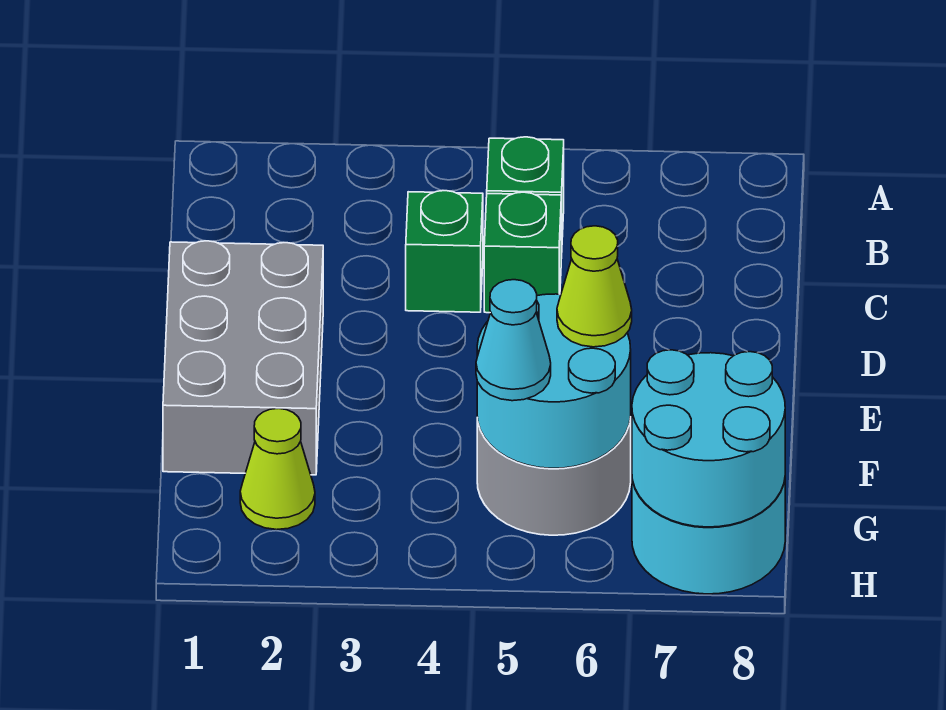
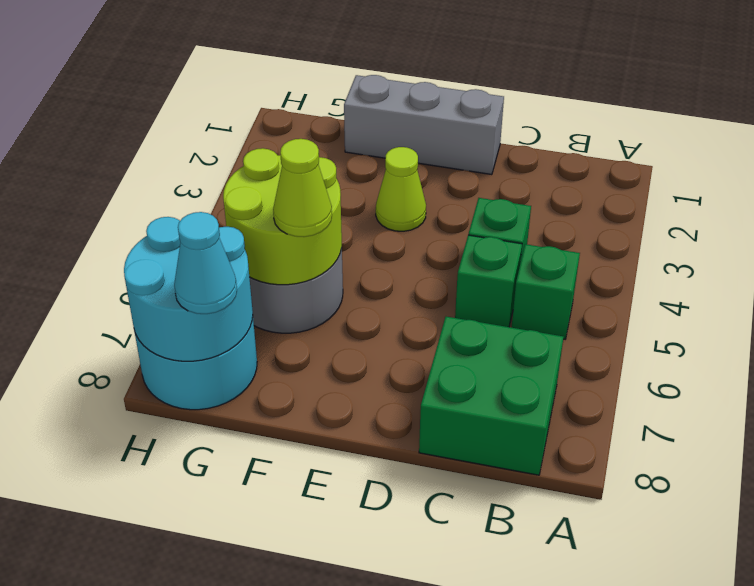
none -> green brick B7:C8 level 1
grey brick D1:F2 level 1 -> grey brick D1:F1 level 1
cyan round brick F5:G6 level 2 -> lime round brick F5:G6 level 2
lime cone G2 level 1 -> lime cone E3 level 1
cyan cone G5 level 3 -> cyan cone G8 level 3

